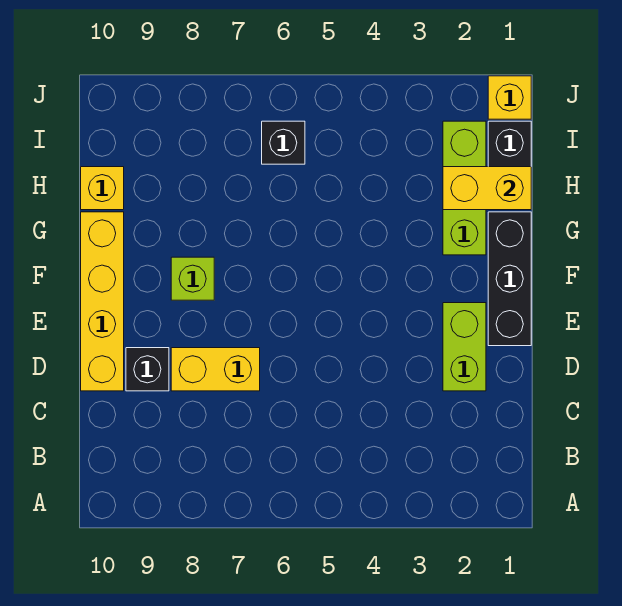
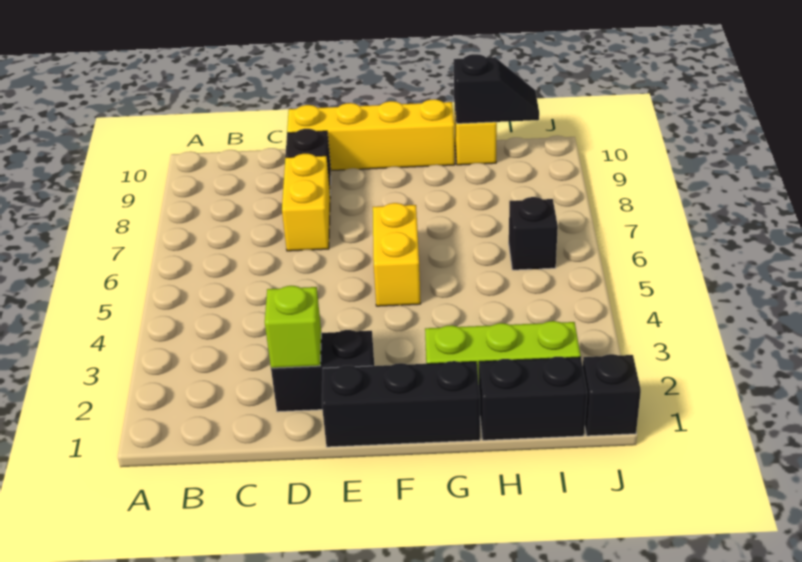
lime brick D2:E2 level 1 -> black brick D2:E2 level 1
lime brick F8 level 1 -> lime brick D2 level 2
yellow brick H1:H2 level 2 -> yellow brick F5:F6 level 1
none -> black slope H10:I10 level 2 top H
yellow brick J1 level 1 -> black brick J1 level 1

